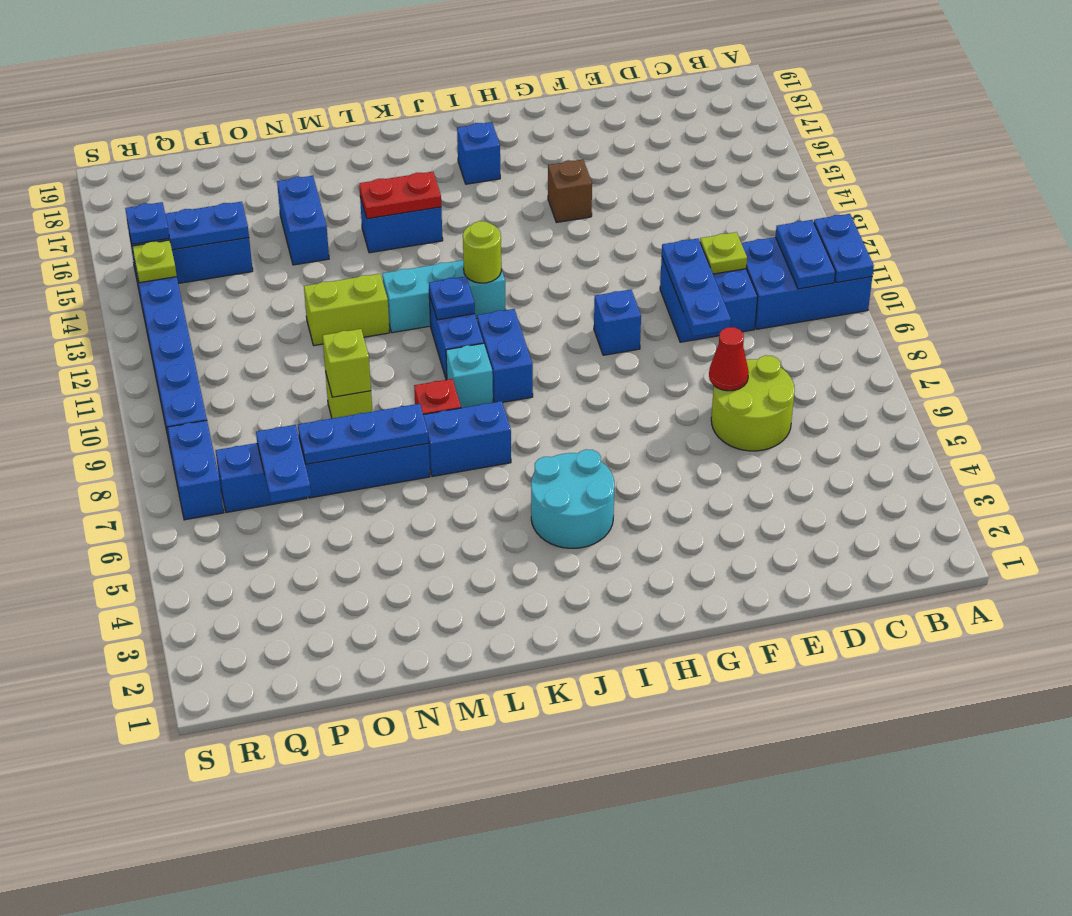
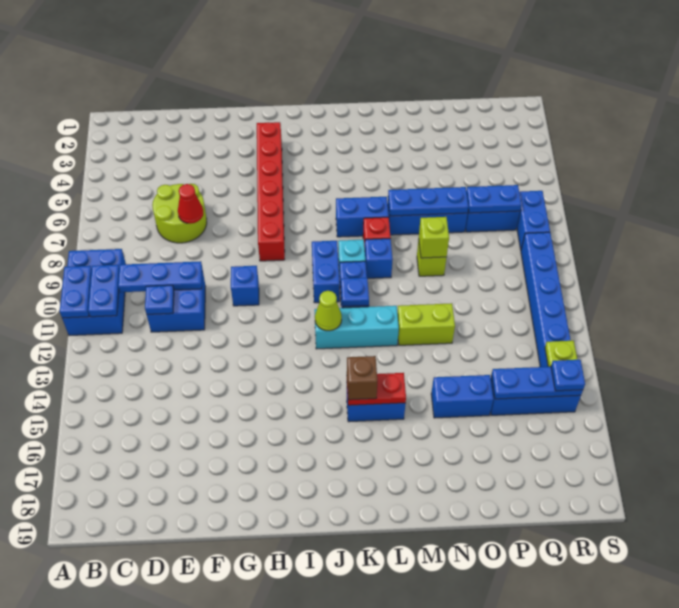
blue brick A10:C11 level 1 -> blue brick A9:B11 level 1
lime plate D11 level 2 -> blue plate D11 level 2
blue plate E9:E11 level 2 -> blue plate C10:E10 level 2
brown brick G15 level 1 -> brown brick K15 level 3
none -> red brick H3:H8 level 1
cyan round brick I4:J5 level 1 -> none
blue brick I17 level 1 -> blue brick L9 level 1
lime round brick J12 level 2 -> lime cone J12 level 2
blue brick N15:N16 level 1 -> blue brick N15:O15 level 1
blue plate P6:P7 level 2 -> blue plate P7:Q7 level 2

